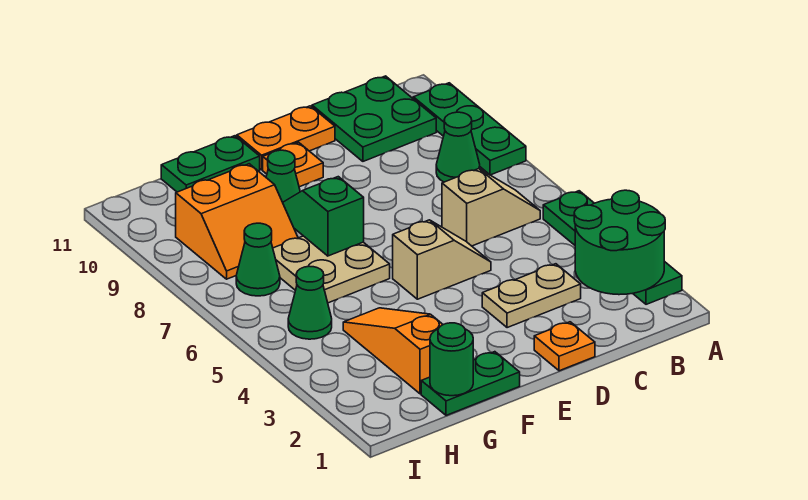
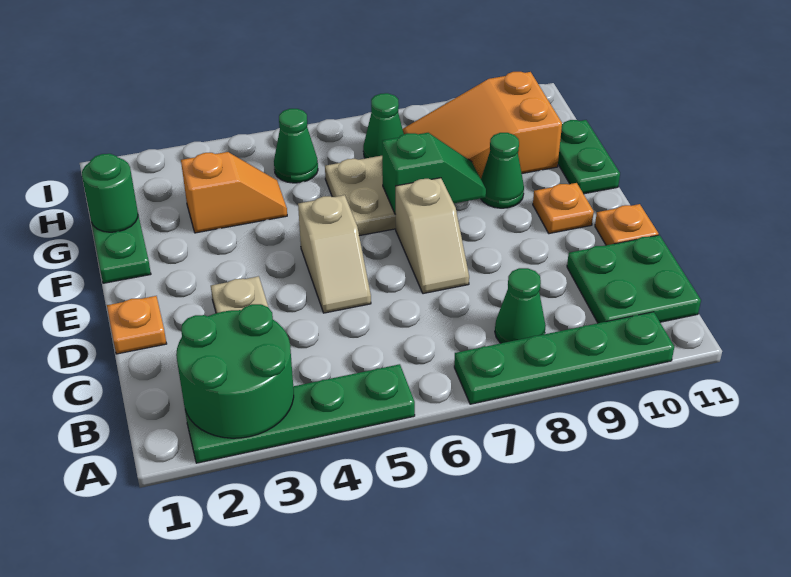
green plate A8:A10 level 1 -> green plate A7:A10 level 1
tan slope B6:C6 level 1 top C -> tan slope D7:E7 level 1 top E
orange plate D11:E11 level 1 -> orange plate D11 level 1
orange slope G2:G4 level 1 top 2 -> orange slope G3:G4 level 1 top 3
orange slope G8:H9 level 1 top 9 -> orange slope G8:H10 level 1 top 10

